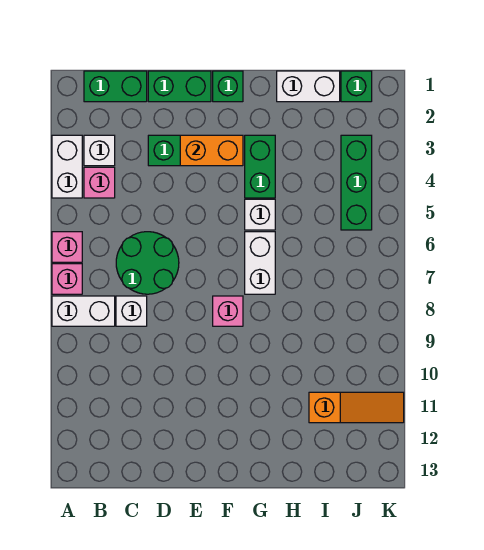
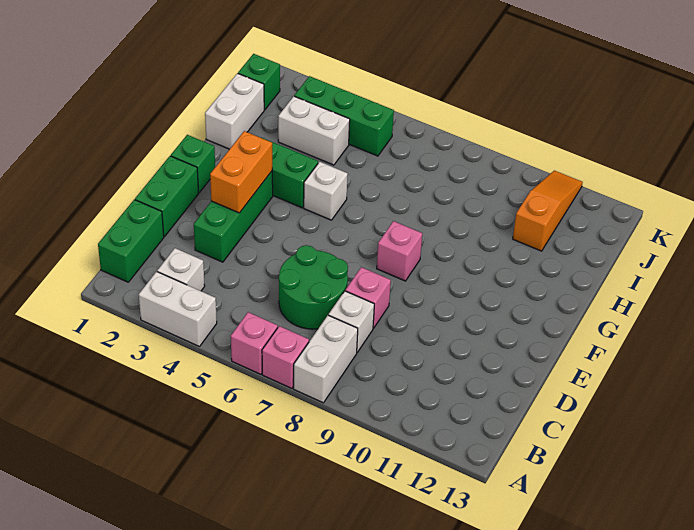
pink brick B4 level 1 -> pink brick D8 level 1
white brick G6:G7 level 1 -> white brick I3:I4 level 1

